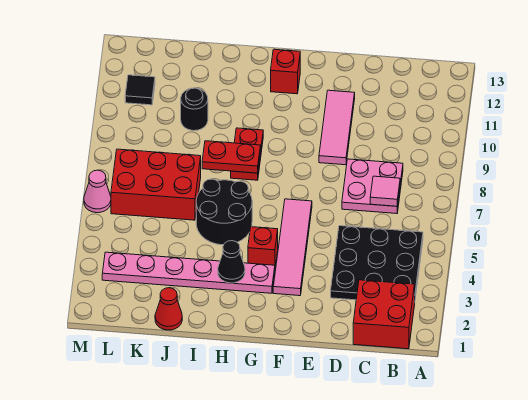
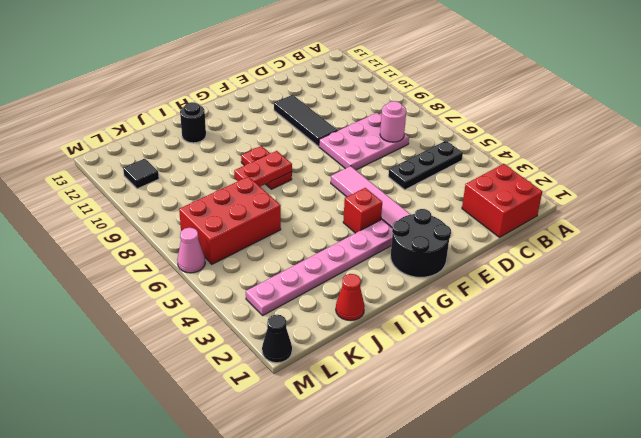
black plate B3:D5 level 1 -> black plate B5:D5 level 1
pink plate C7:D8 level 1 -> pink plate C7:E8 level 1
pink tile C7 level 2 -> pink round brick C7 level 2
pink tile E9:E11 level 1 -> black tile E9:E11 level 1
red brick G12 level 1 -> none
black cone H3 level 2 -> black cone M1 level 1
black round brick H5:I6 level 1 -> black round brick F1:G2 level 1
black round brick J10 level 1 -> black round brick I12 level 1

